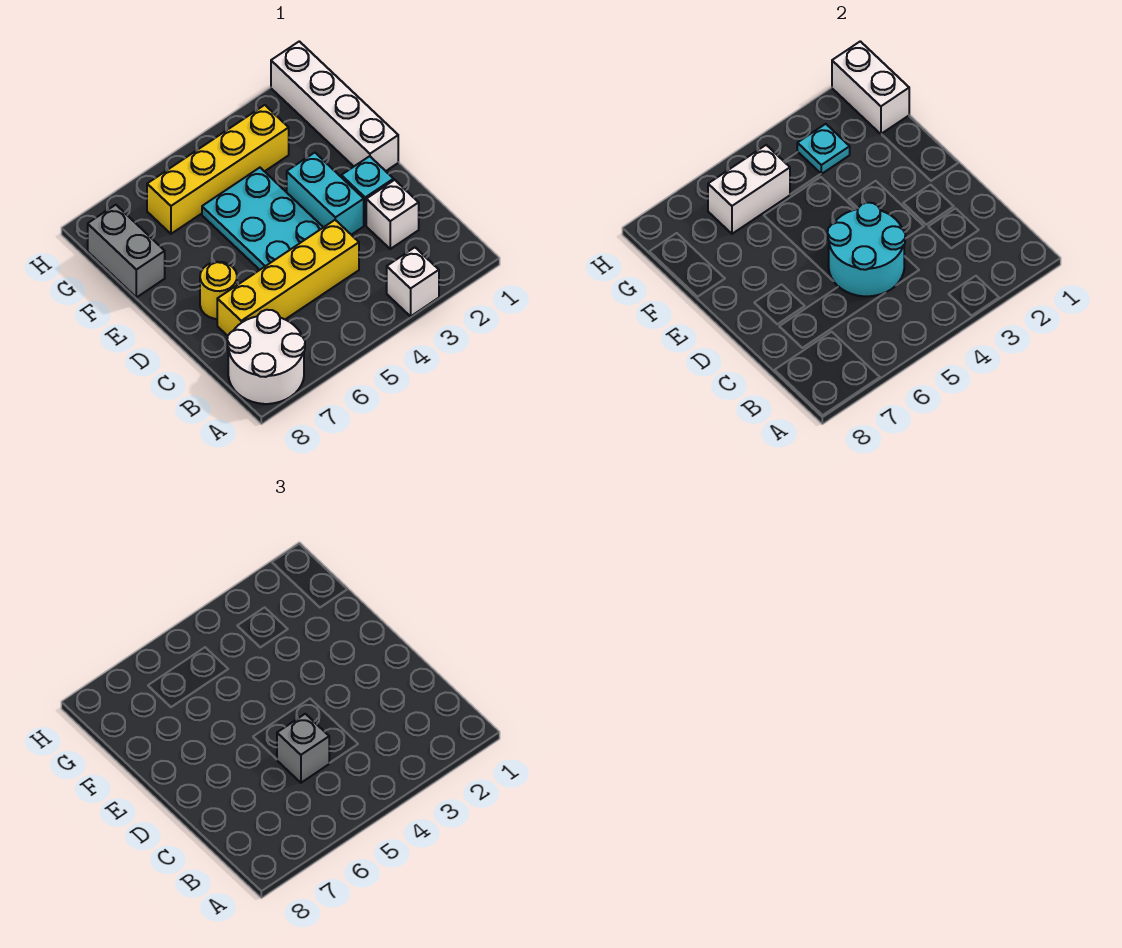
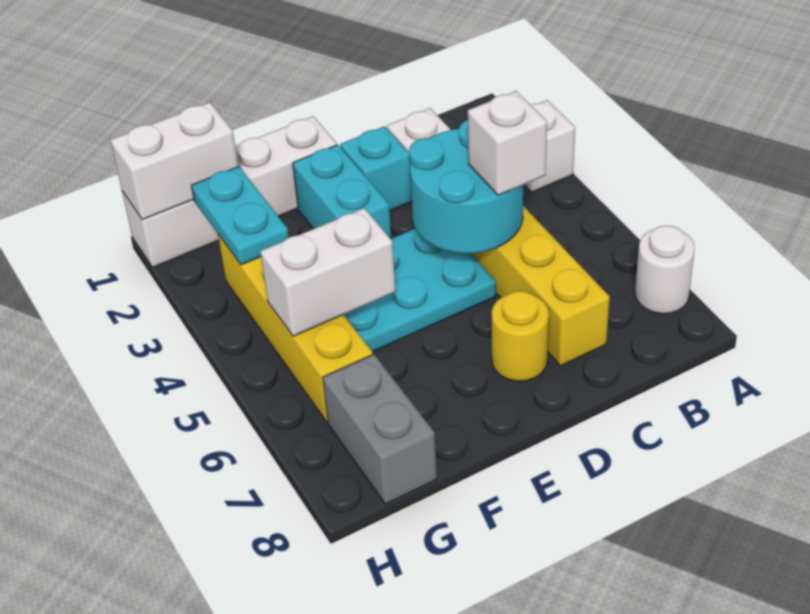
white round brick A7:B8 level 1 -> white round brick A7 level 1
grey brick C5 level 3 -> white brick C5 level 3
cyan brick D3:E3 level 1 -> cyan brick E2:E3 level 1
grey brick F8:G8 level 1 -> grey brick G7:G8 level 1
cyan plate G3 level 2 -> cyan plate G2:G3 level 2
white brick G5:G6 level 2 -> white brick F5:G5 level 2

